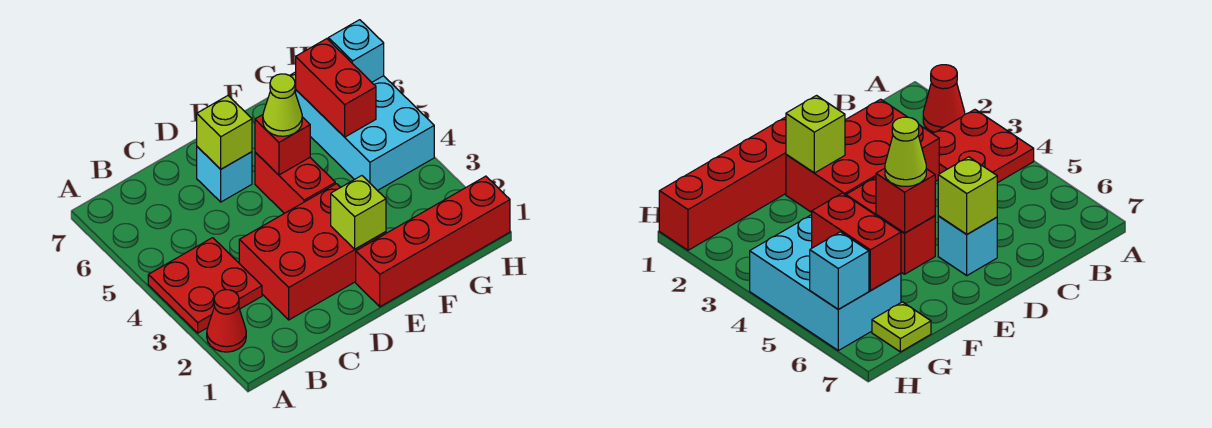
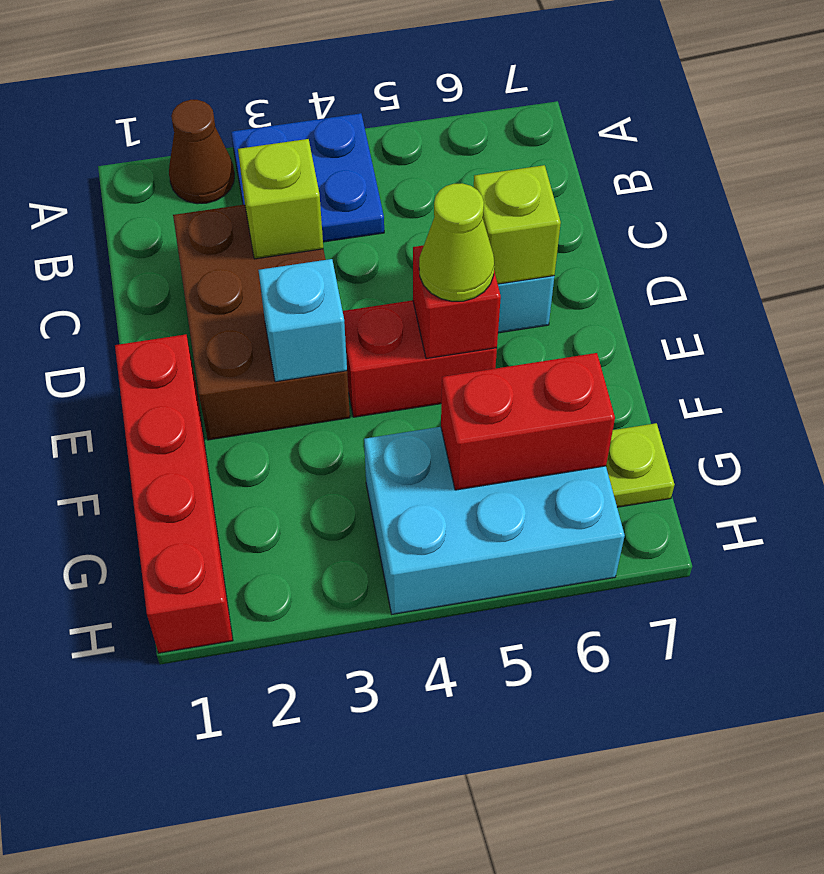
red cone A2 level 1 -> brown cone A2 level 1
red plate A3:B4 level 1 -> blue plate A3:B4 level 1
red brick C2:E3 level 1 -> brown brick C2:E3 level 1
lime brick E2 level 2 -> lime brick C3 level 2
cyan brick H6 level 2 -> cyan brick E3 level 2

